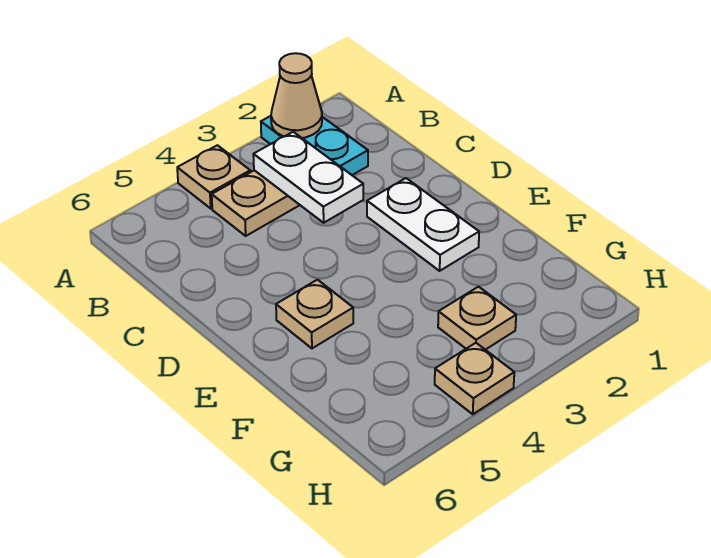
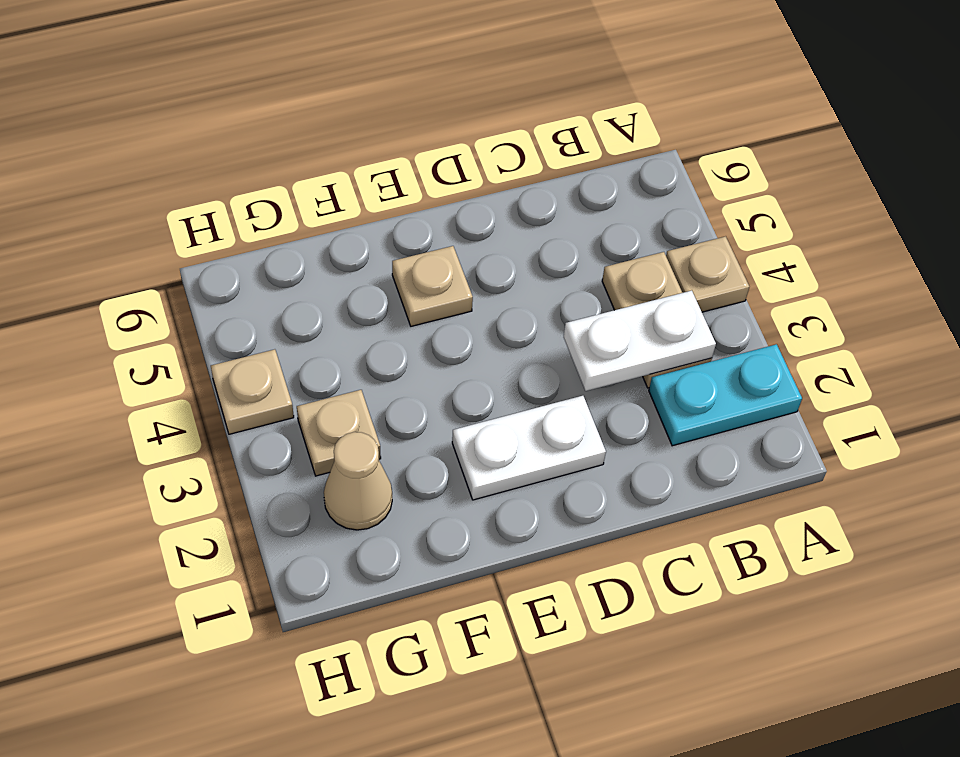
tan cone A2 level 2 -> tan cone G2 level 1

